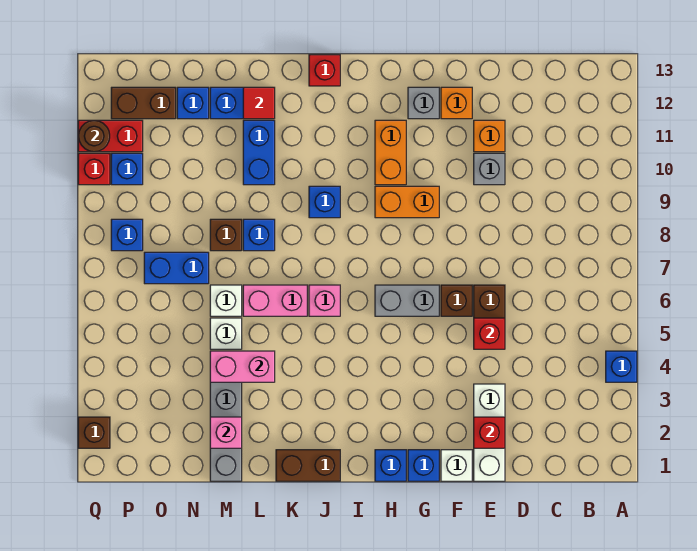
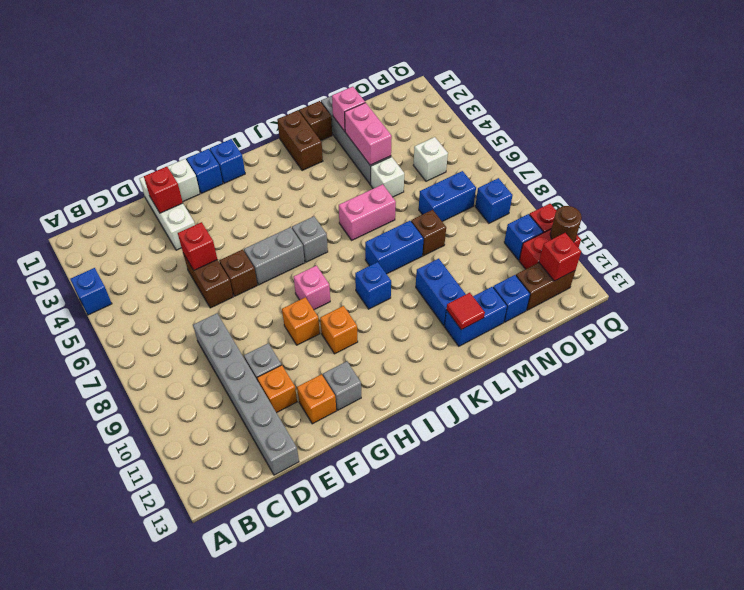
none -> grey brick D8:D13 level 1
orange brick G9:H9 level 1 -> orange brick G9 level 1
orange brick H10:H11 level 1 -> orange brick H10 level 1
none -> grey brick I6 level 1
brown brick J1:K1 level 1 -> brown brick K1:K2 level 1
pink brick J6 level 1 -> pink brick H8 level 1
red brick J13 level 1 -> red brick P12 level 2
pink brick L4:M4 level 2 -> pink brick M3:M4 level 2
blue brick L8 level 1 -> blue brick K8:L8 level 1
white brick M6 level 1 -> white brick O5 level 1
brown brick Q2 level 1 -> brown brick L1 level 1

